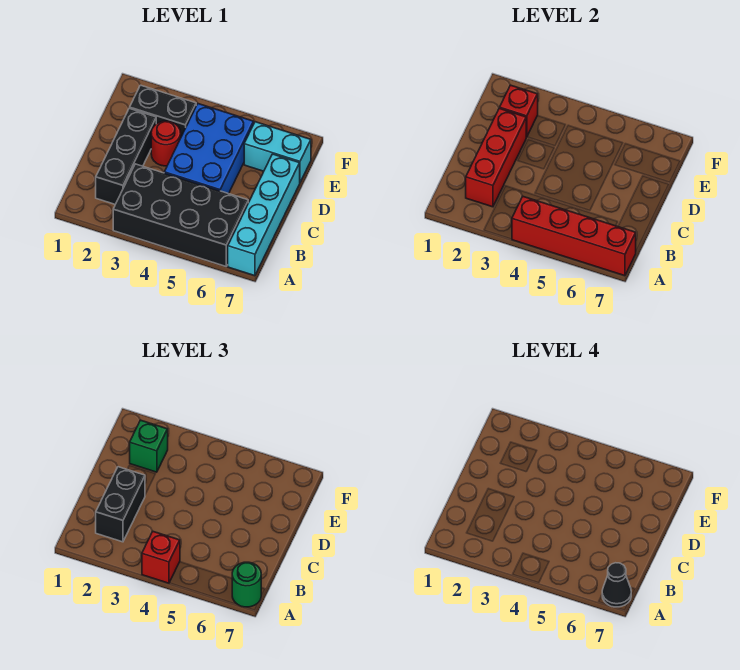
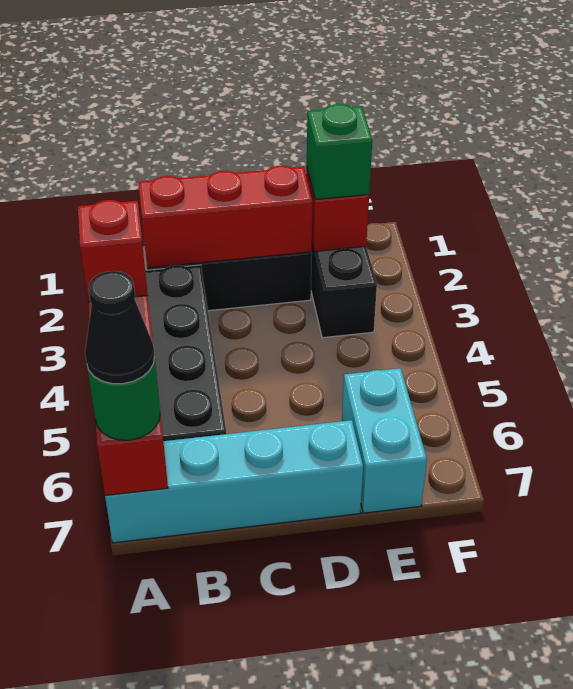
black brick B2:C2 level 3 -> none
blue brick C4:E5 level 1 -> none
red round brick D3 level 1 -> none

